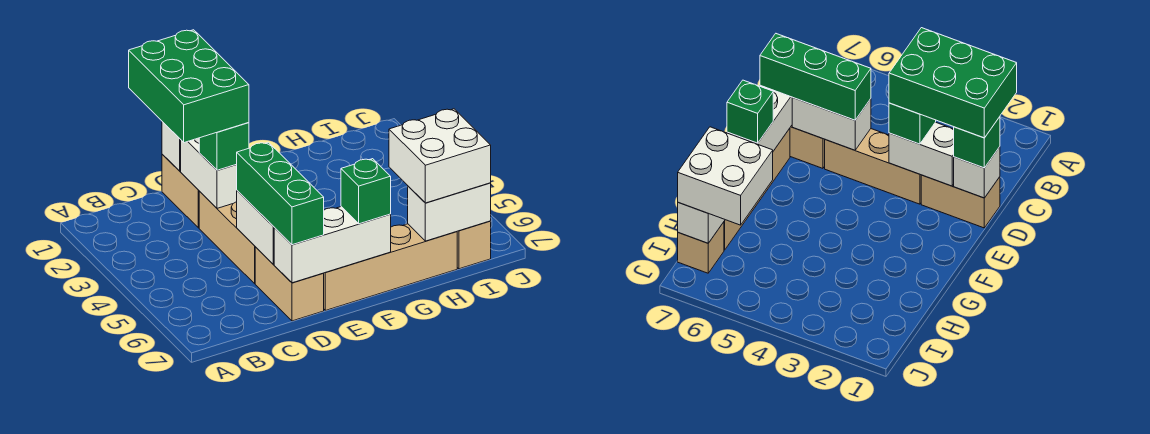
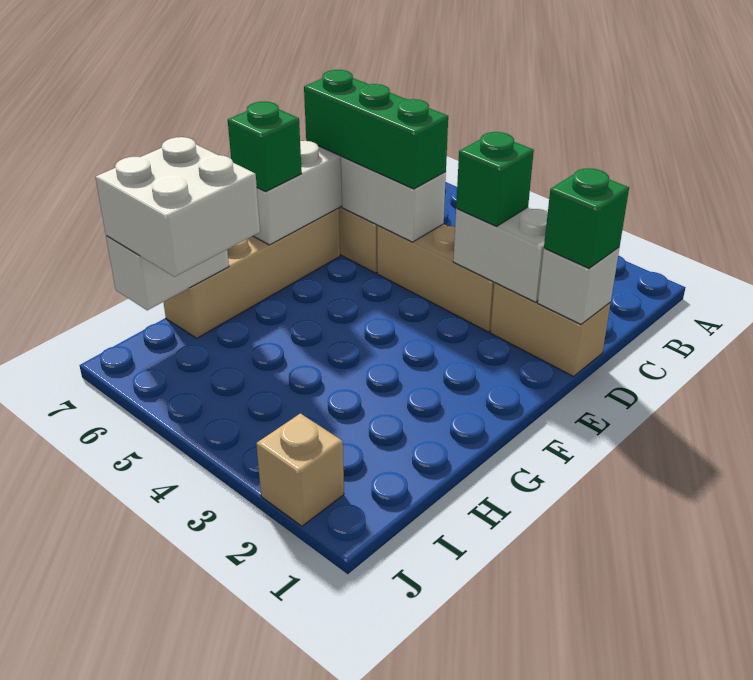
green brick C1:D3 level 4 -> none
tan brick I7 level 1 -> tan brick J2 level 1

